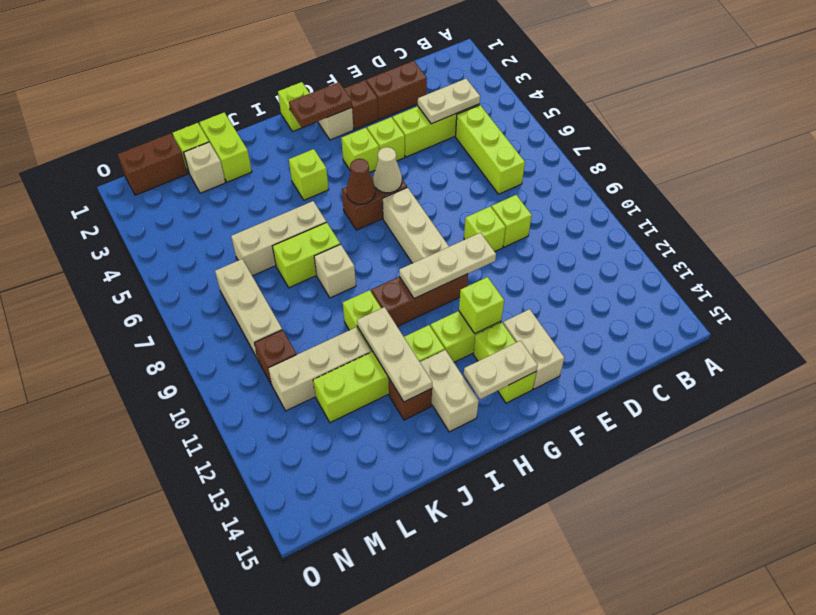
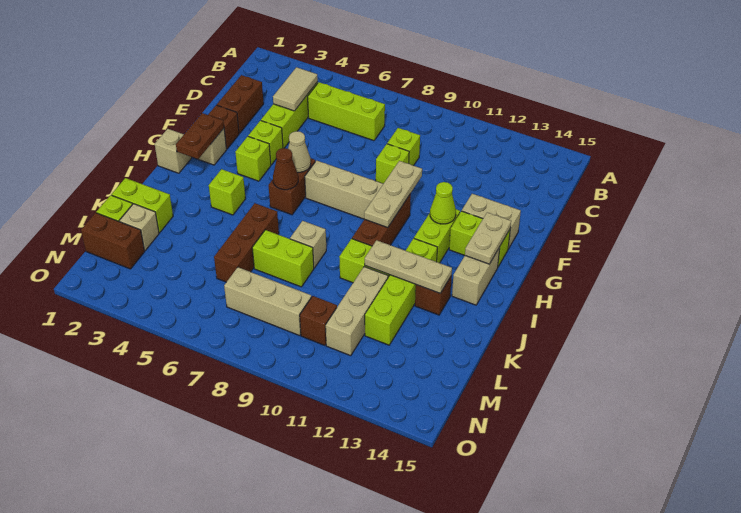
tan plate C4:D4 level 2 -> tan tile C4:D4 level 2
lime brick G12 level 2 -> lime cone G12 level 2
lime brick H1 level 1 -> tan brick H1 level 1
tan brick I13:I14 level 1 -> tan brick H14:I14 level 1
tan brick J6:L6 level 1 -> brown brick J6:L6 level 1
lime brick J7:K7 level 1 -> lime brick K7:K8 level 1
brown brick M1:N1 level 1 -> brown brick M1:M2 level 1

